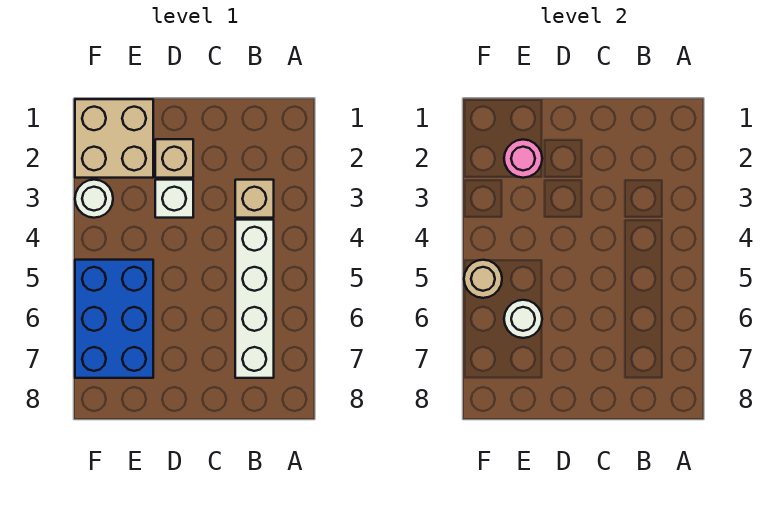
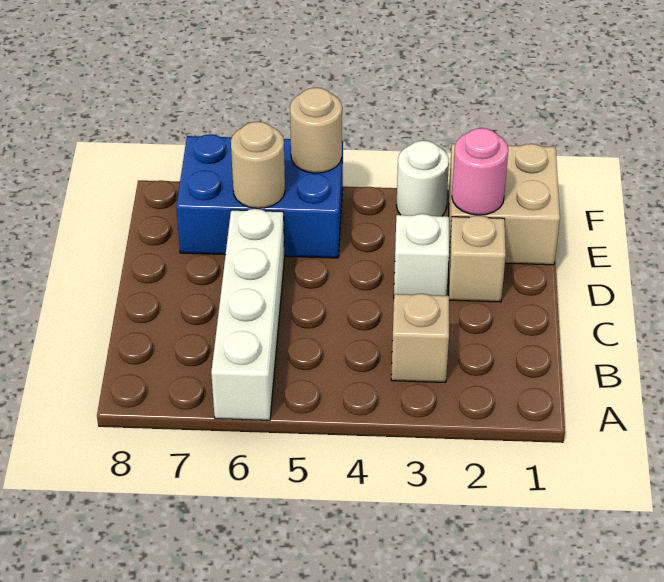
white brick B4:B7 level 1 -> white brick A6:D6 level 1
white round brick E6 level 2 -> tan round brick E6 level 2

